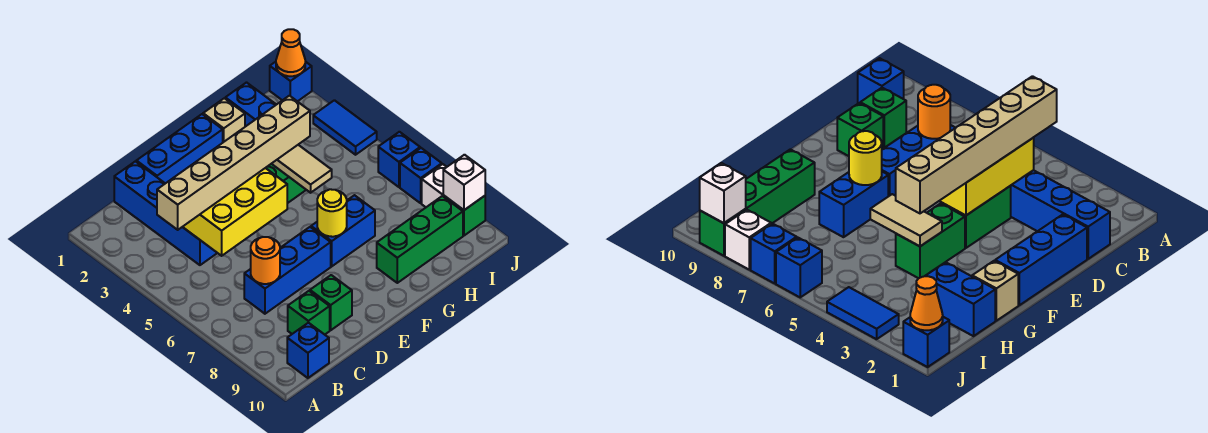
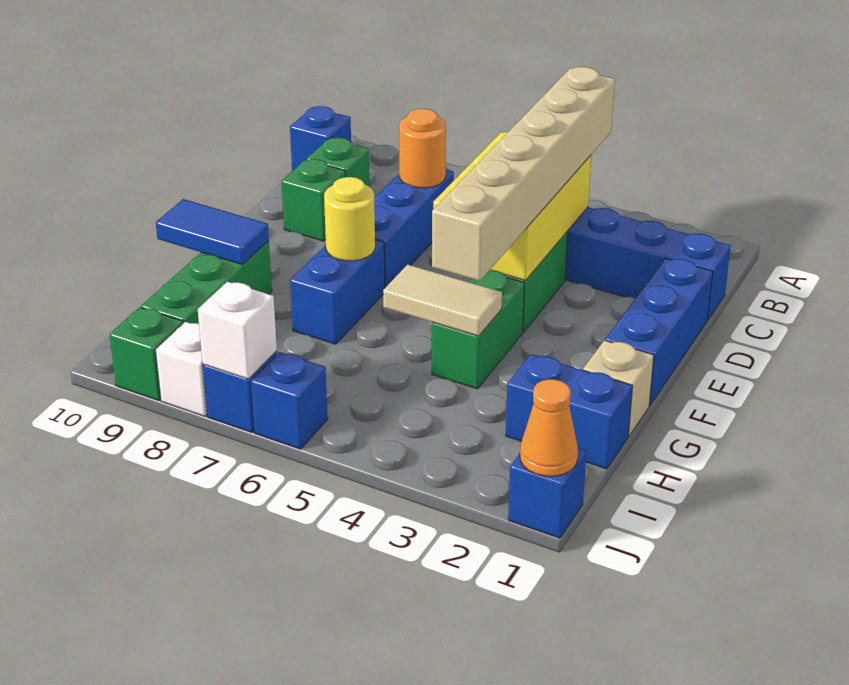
blue tile J3:J4 level 1 -> blue tile G9:G10 level 2
white brick J9 level 2 -> white brick J7 level 2

